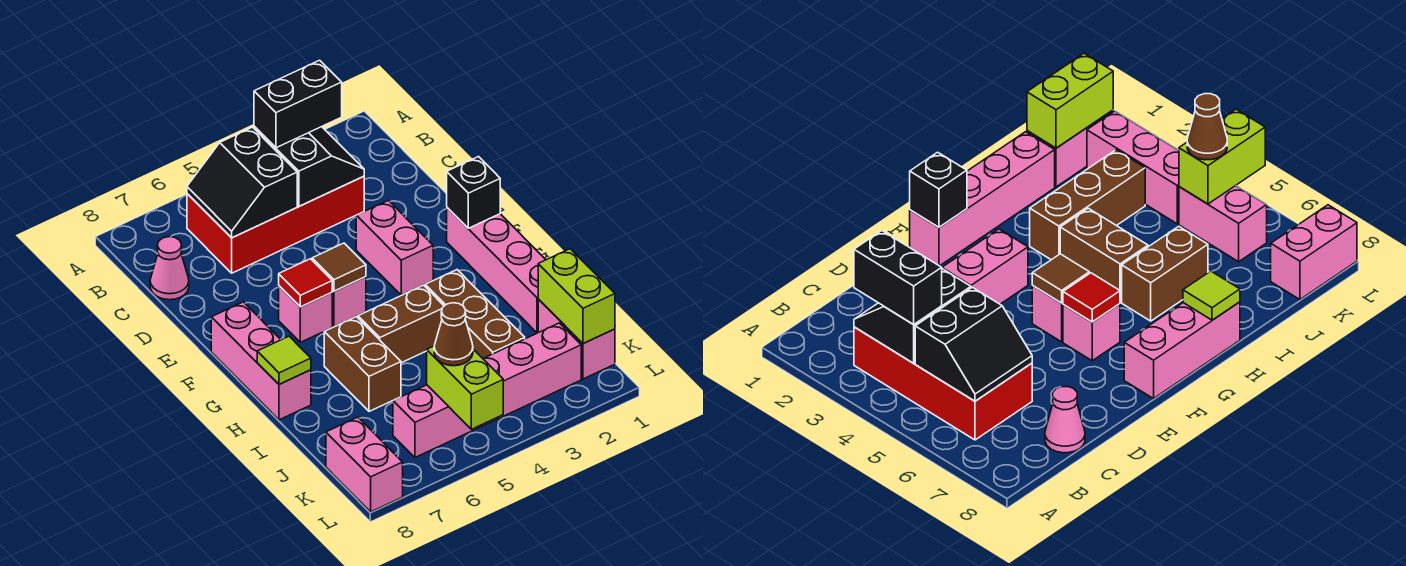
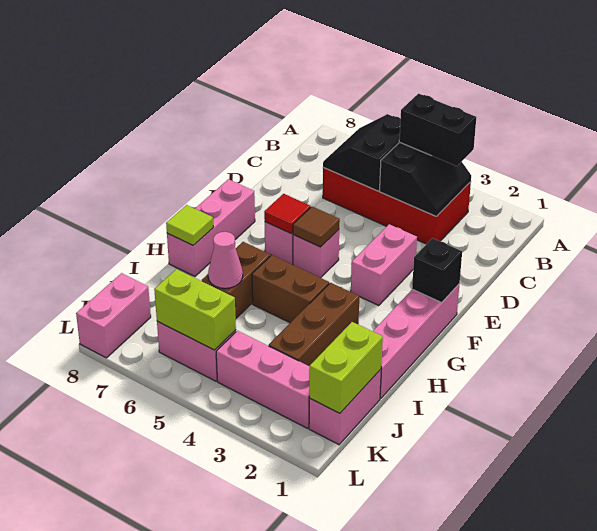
pink cone C8 level 1 -> pink cone I6 level 2
lime brick K5:L5 level 2 -> lime brick K5:K6 level 2
brown cone K5 level 3 -> none

